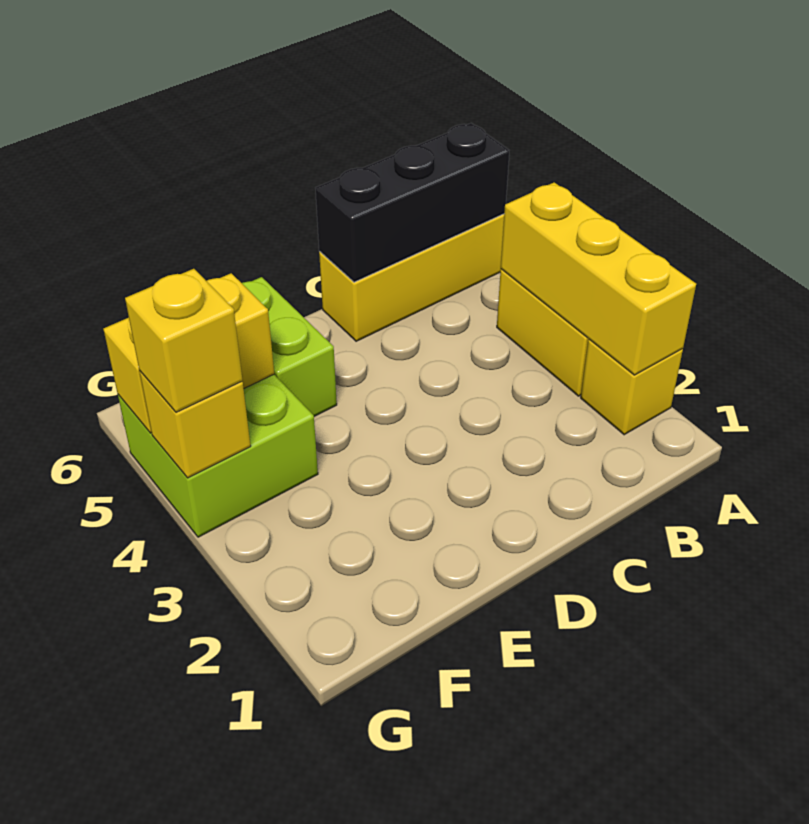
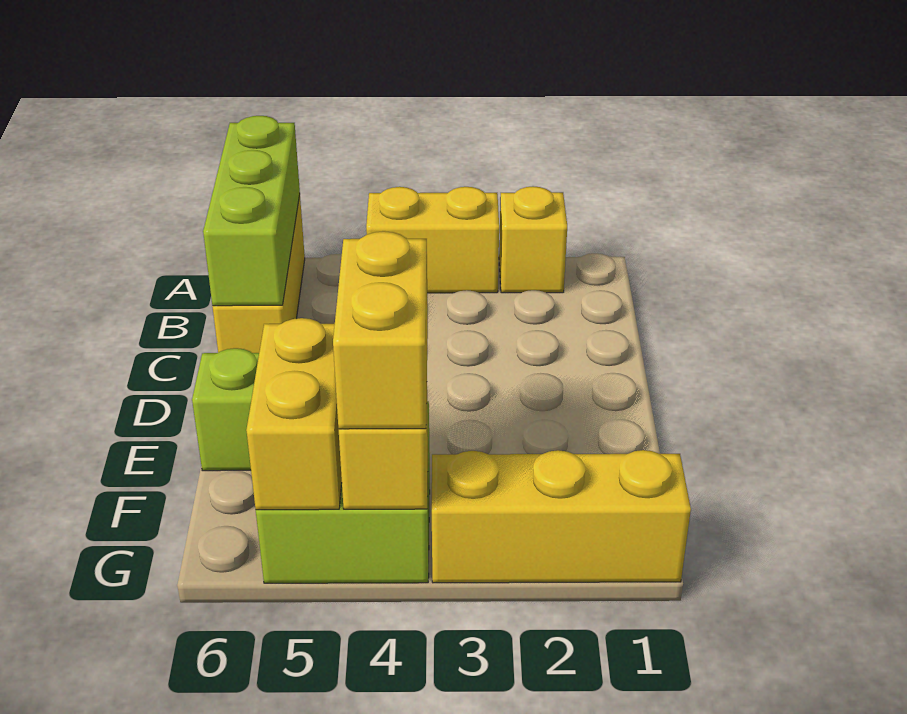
yellow brick A2:A4 level 2 -> yellow brick G1:G3 level 1
black brick A6:C6 level 2 -> lime brick A6:C6 level 2
yellow brick G4 level 3 -> yellow brick F4:G4 level 3

